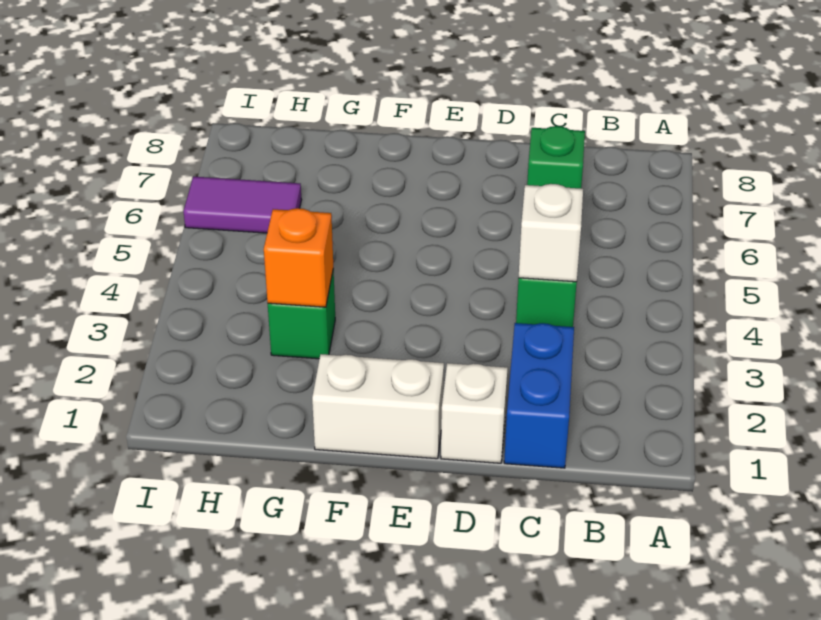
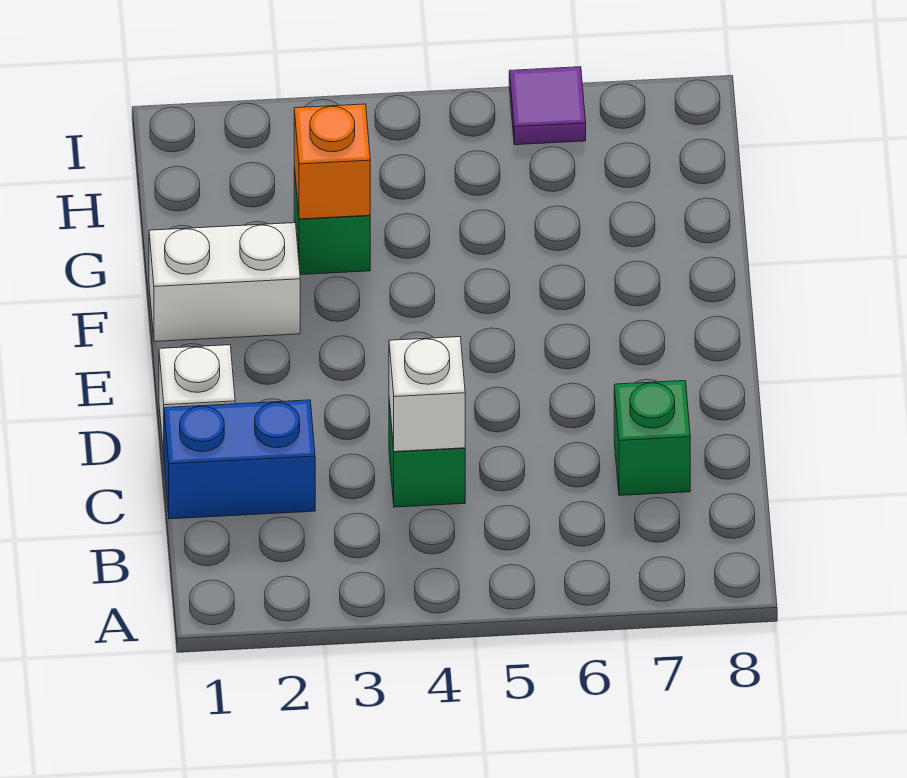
white brick E1:F1 level 1 -> white brick F1:F2 level 1
purple tile H6:I6 level 1 -> purple tile I6 level 1

